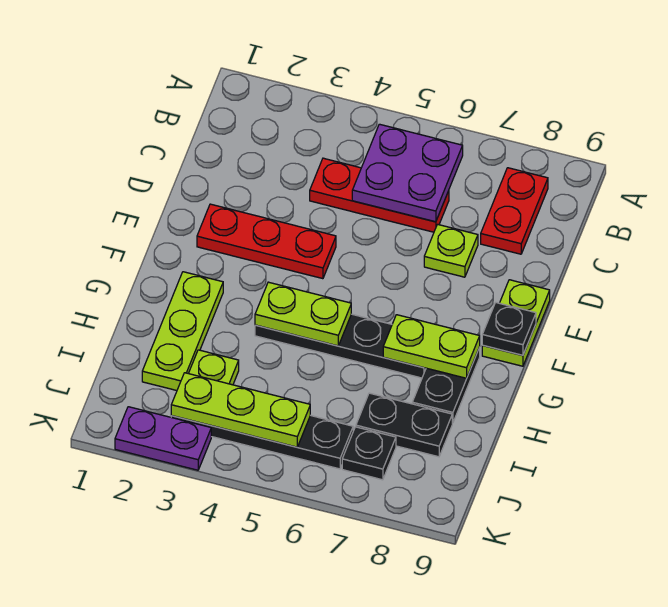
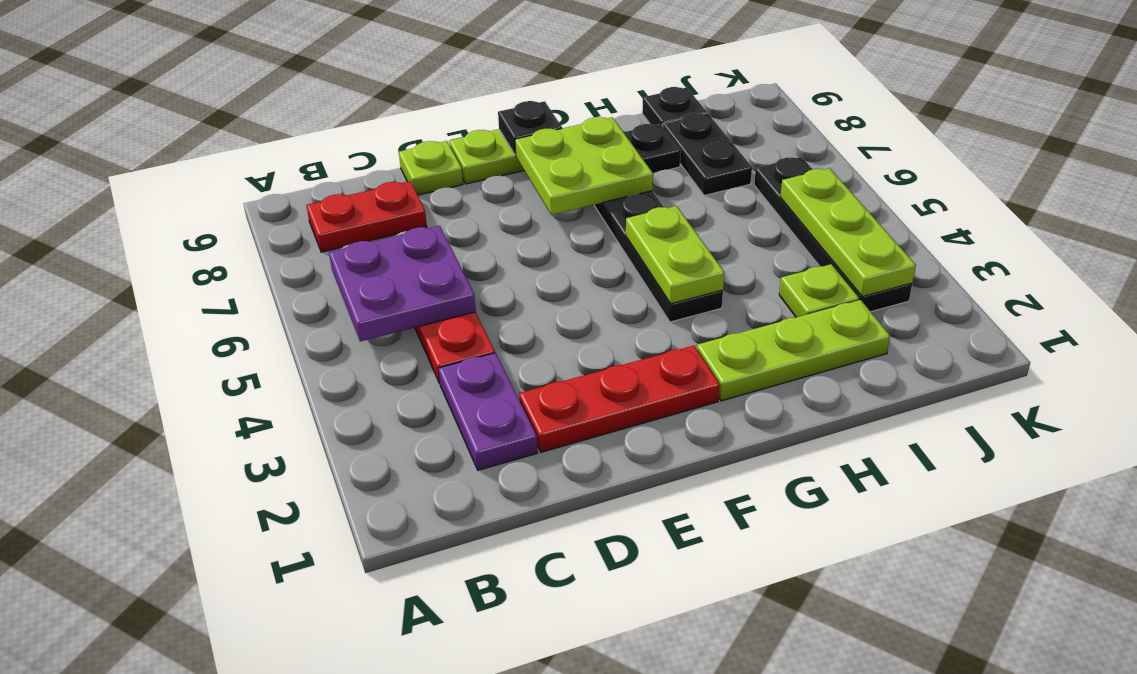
lime plate D7 level 1 -> lime plate D9 level 1
red plate E2:E4 level 1 -> red plate D2:F2 level 1
lime plate G7:G8 level 2 -> lime plate F7:G8 level 2
black plate J7 level 1 -> black plate I9 level 1
purple plate K2:K3 level 1 -> purple plate C2:C3 level 1

